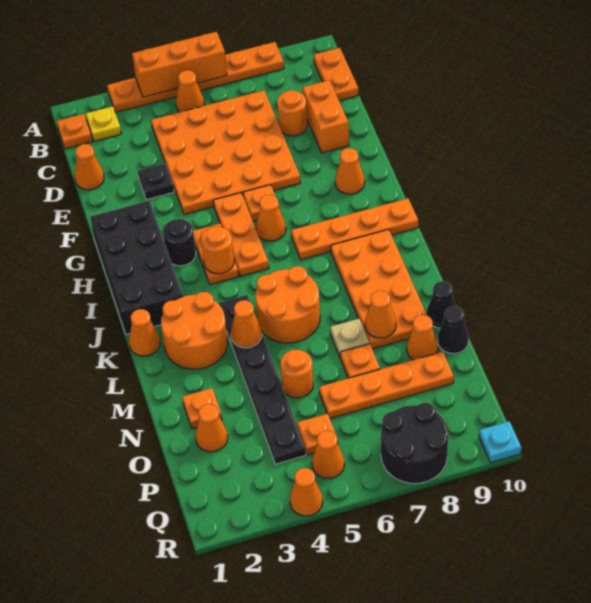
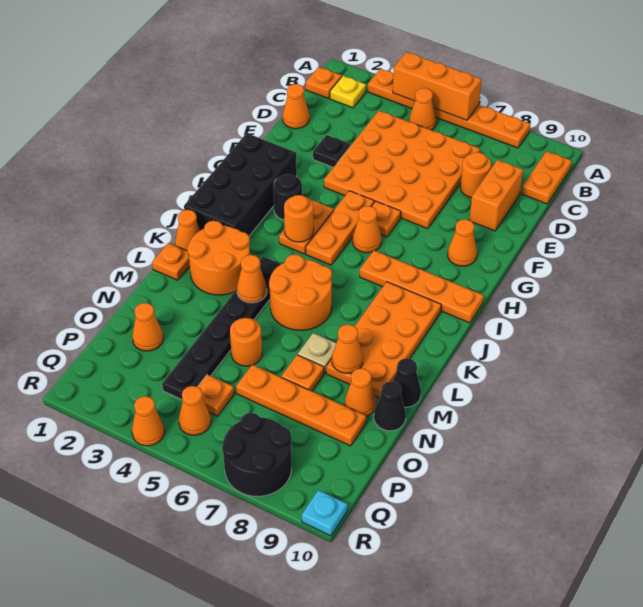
orange plate N2 level 1 -> orange plate L1 level 1

